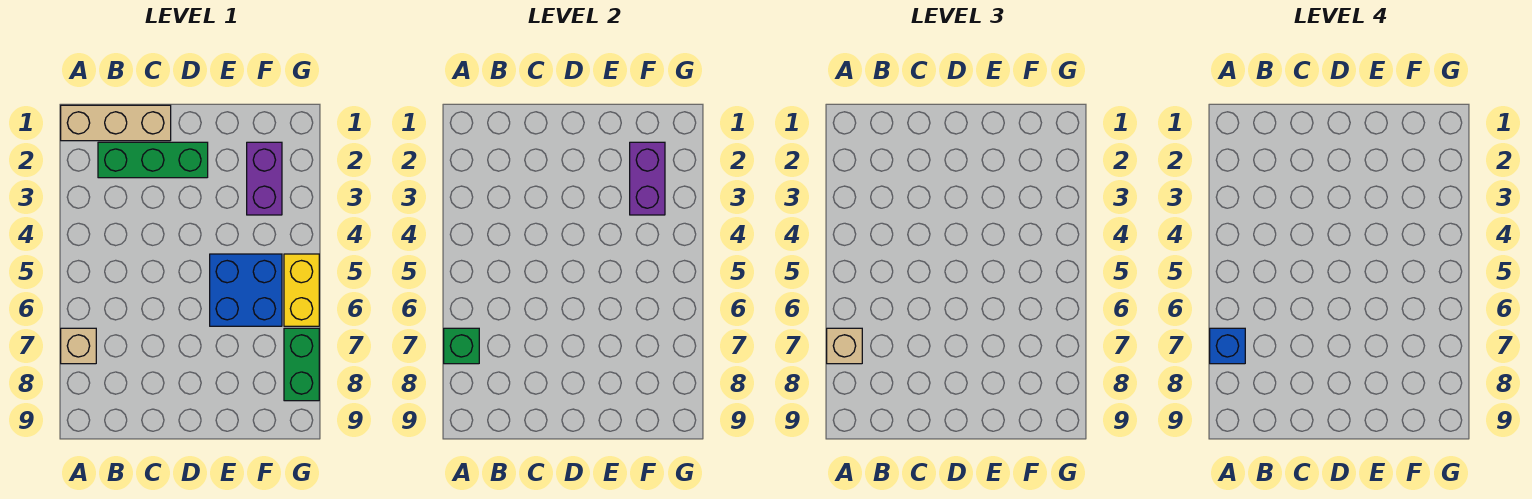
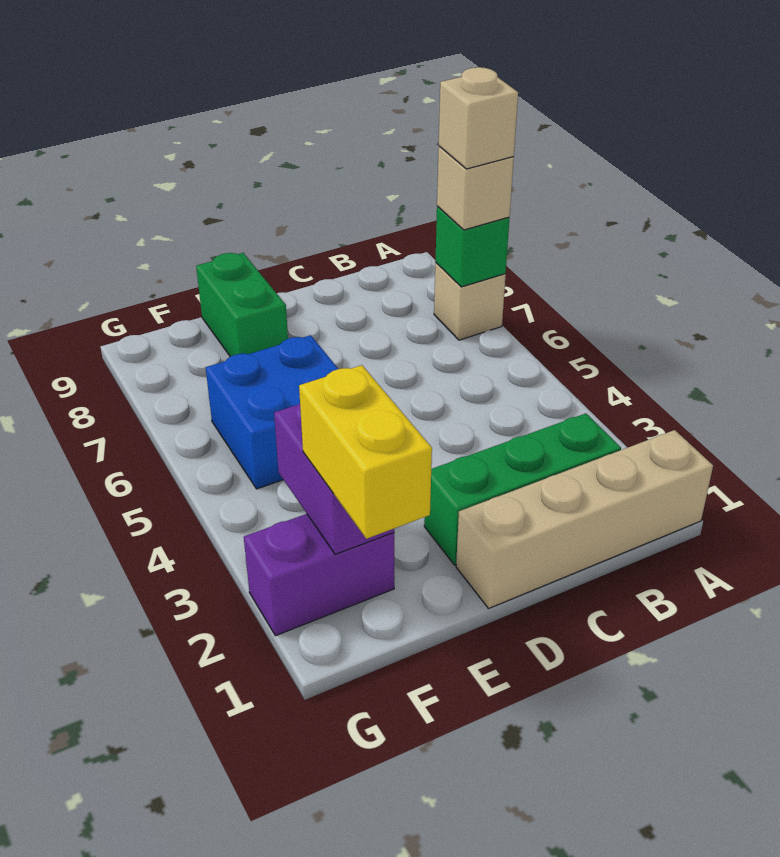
tan brick A1:C1 level 1 -> tan brick A1:D1 level 1
blue brick A7 level 4 -> tan brick A7 level 4
purple brick F2:F3 level 1 -> purple brick F2:G2 level 1
yellow brick G5:G6 level 1 -> yellow brick F1:F2 level 3
green brick G7:G8 level 1 -> green brick E8:E9 level 1

